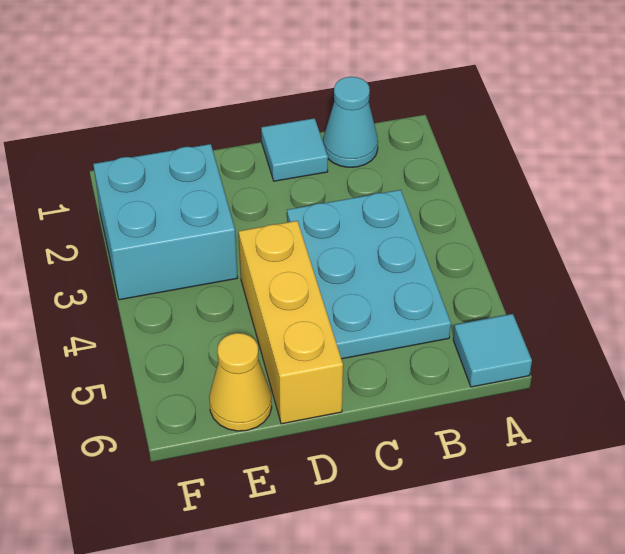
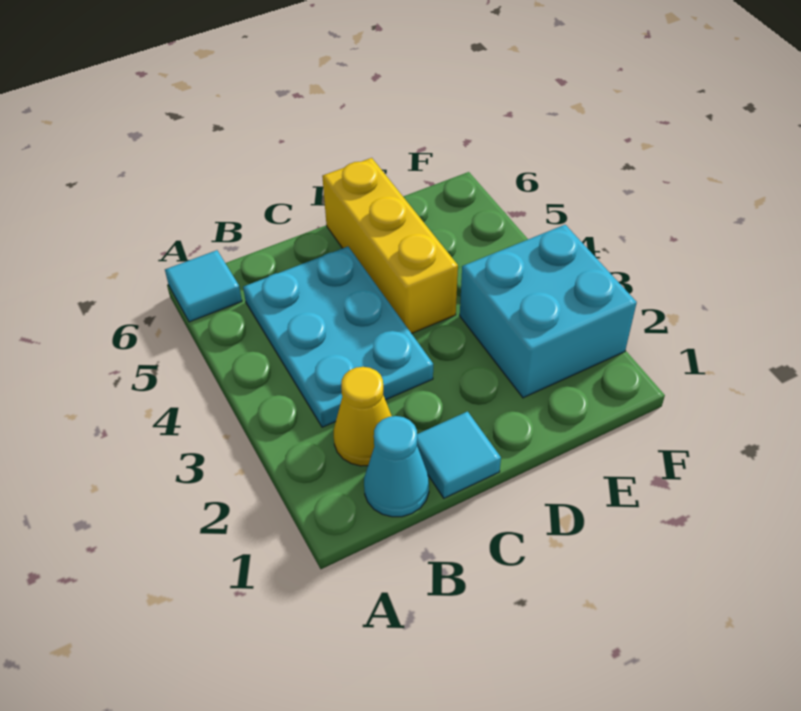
yellow cone E6 level 1 -> yellow cone B2 level 1

